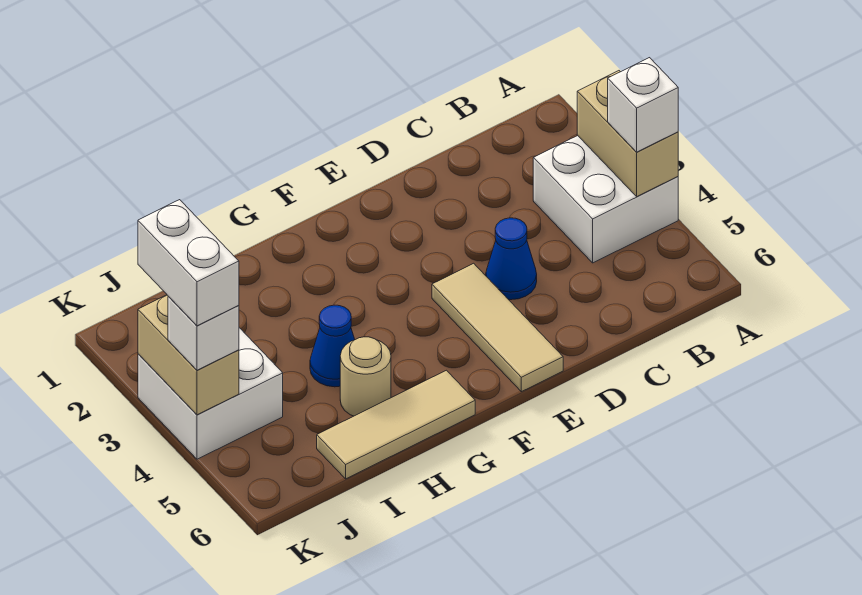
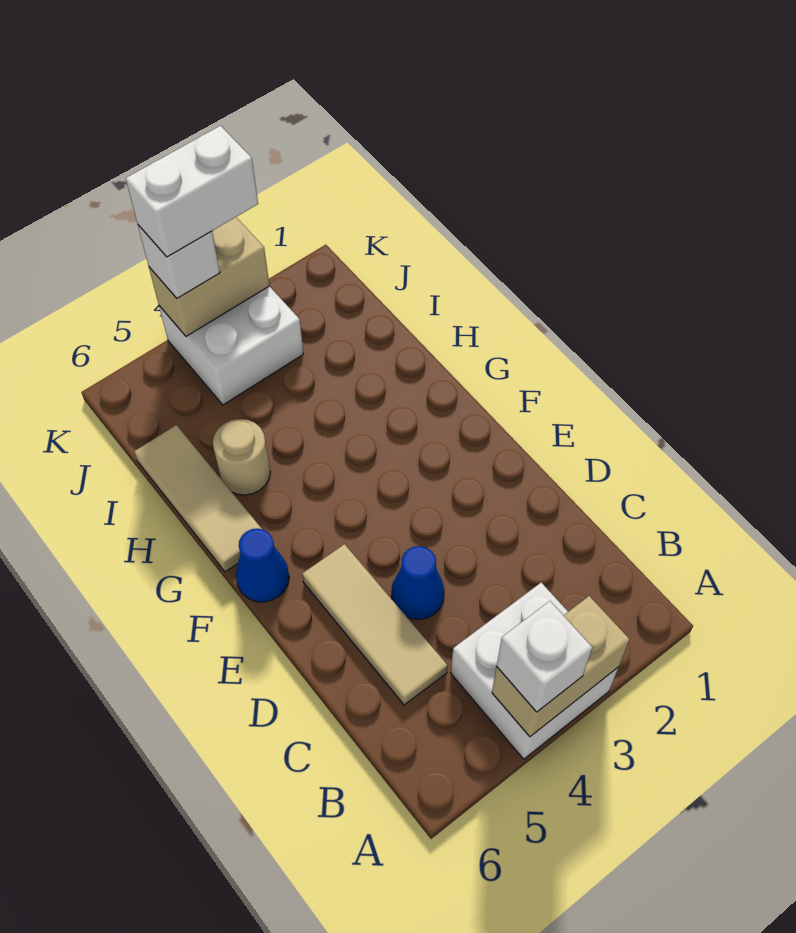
tan tile E4:E6 level 1 -> tan tile C5:E5 level 1
blue cone H4 level 1 -> blue cone F6 level 1

